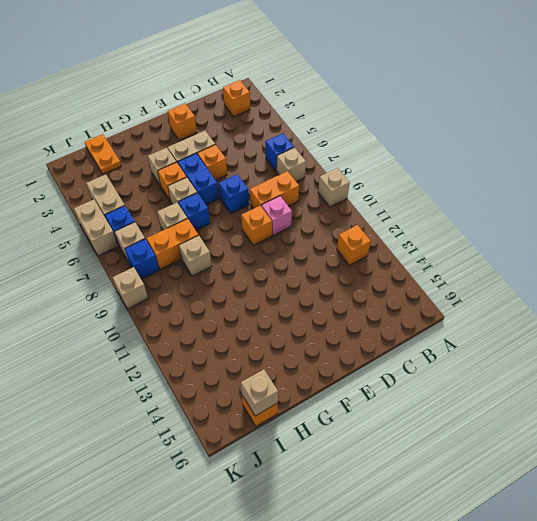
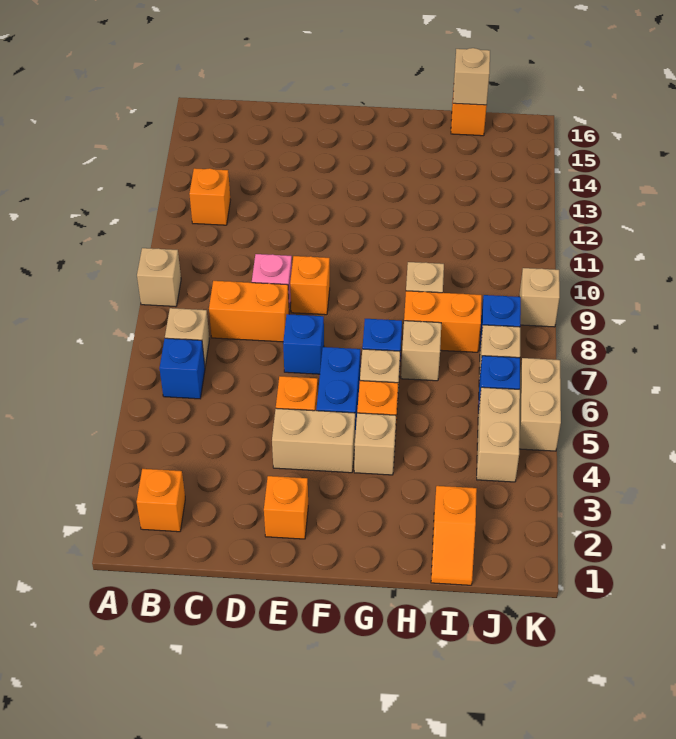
orange plate I1:I2 level 1 -> orange slope I1:I2 level 1 top 2

